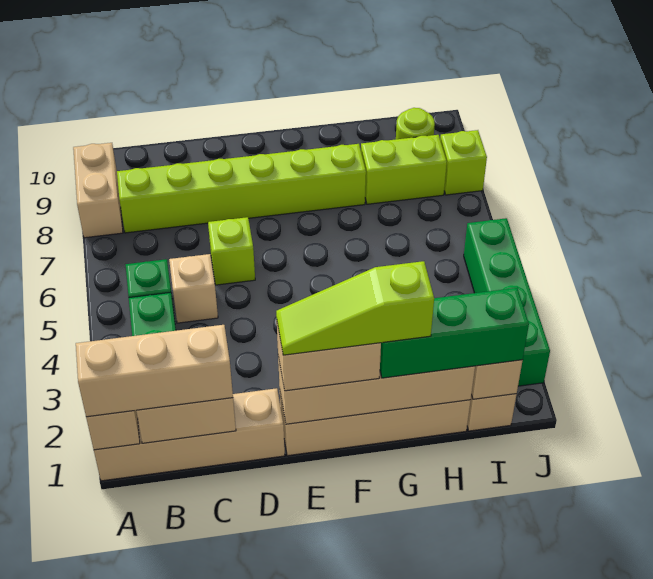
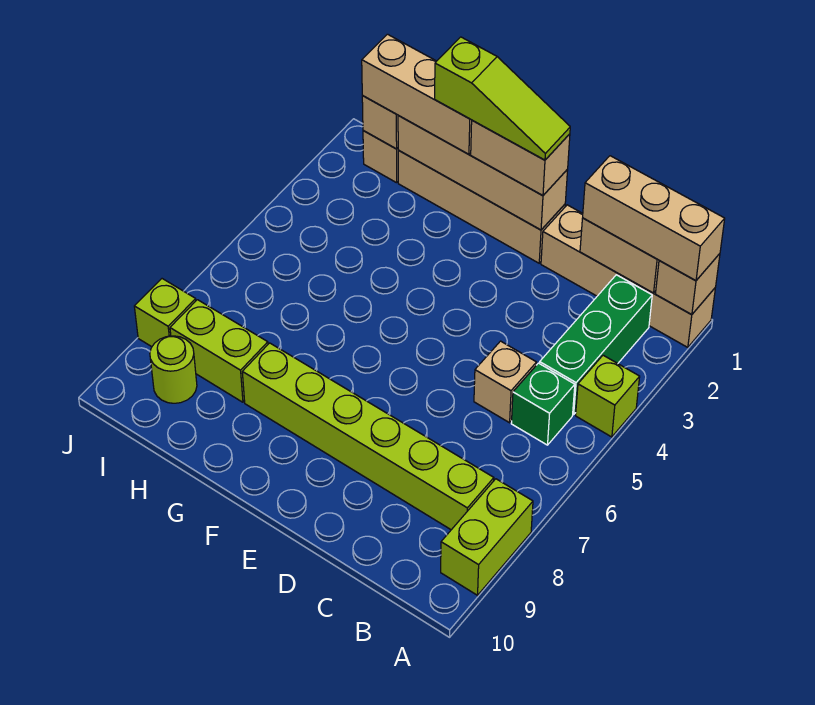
tan brick A8:A9 level 1 -> lime brick A8:A9 level 1
lime brick D6 level 1 -> lime brick A4 level 1
green brick G1:I1 level 3 -> tan brick G1:I1 level 3
green brick J2:J5 level 1 -> none

